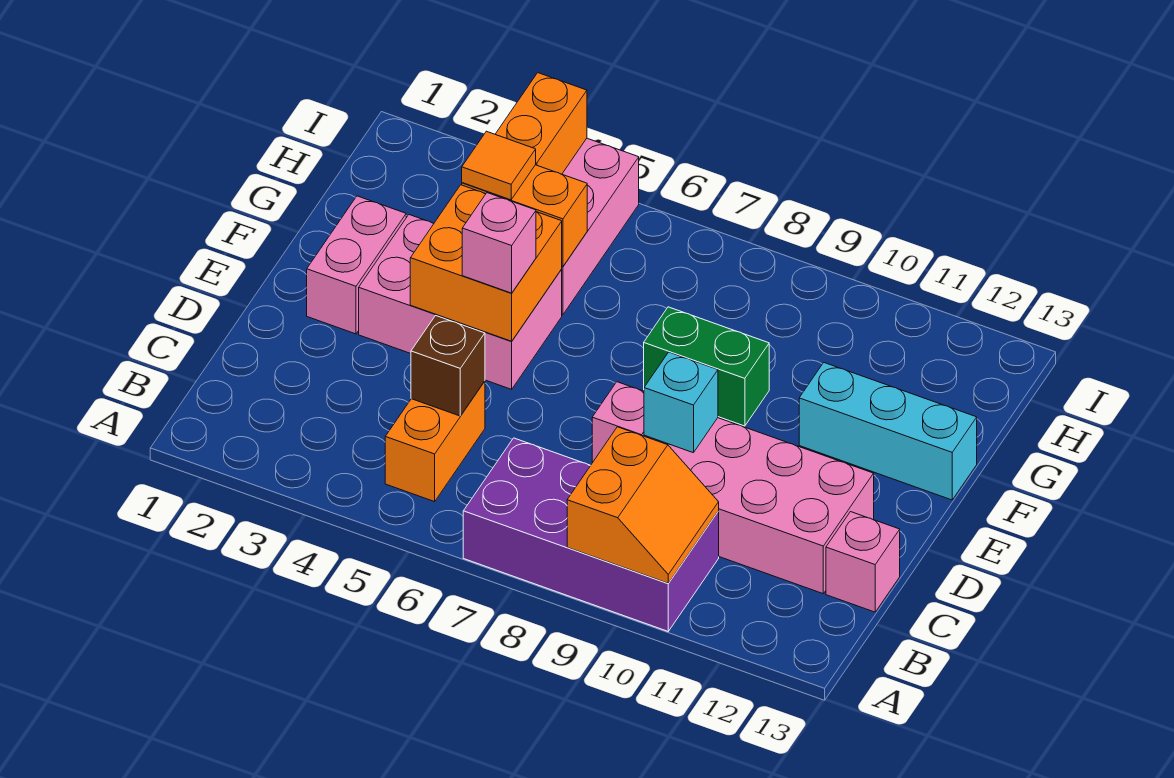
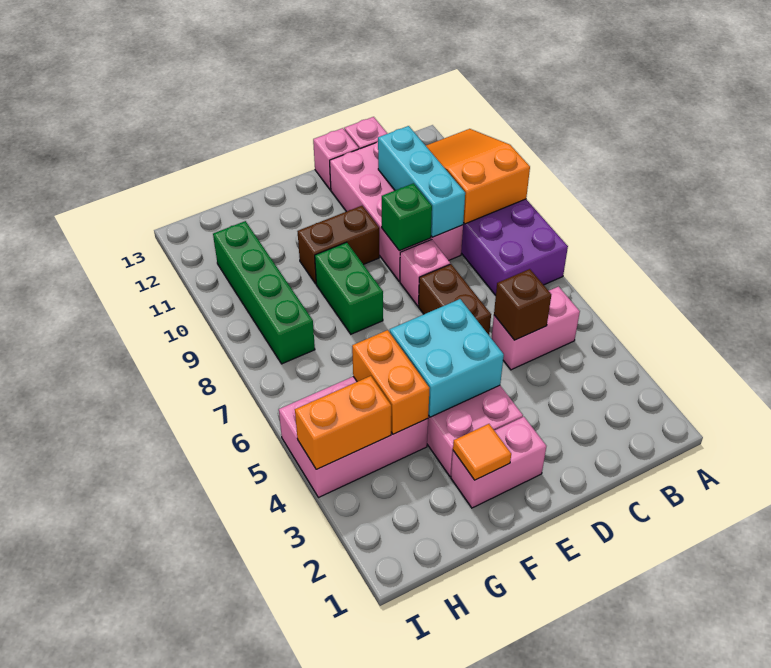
orange slope A9:B10 level 2 top 9 -> orange slope A9:B11 level 2 top 9
orange brick B5:C5 level 1 -> pink brick B5:C5 level 1
none -> brown brick D6:D7 level 1
cyan brick D9 level 2 -> green brick D9 level 2
orange brick E4:F5 level 2 -> cyan brick E4:F5 level 2
pink brick E5 level 3 -> pink brick D13 level 1
none -> brown brick E10:F10 level 1
cyan brick F11:F13 level 1 -> cyan brick C9:C11 level 2
orange tile G4 level 3 -> orange tile F2 level 2
none -> green brick H8:H11 level 1

